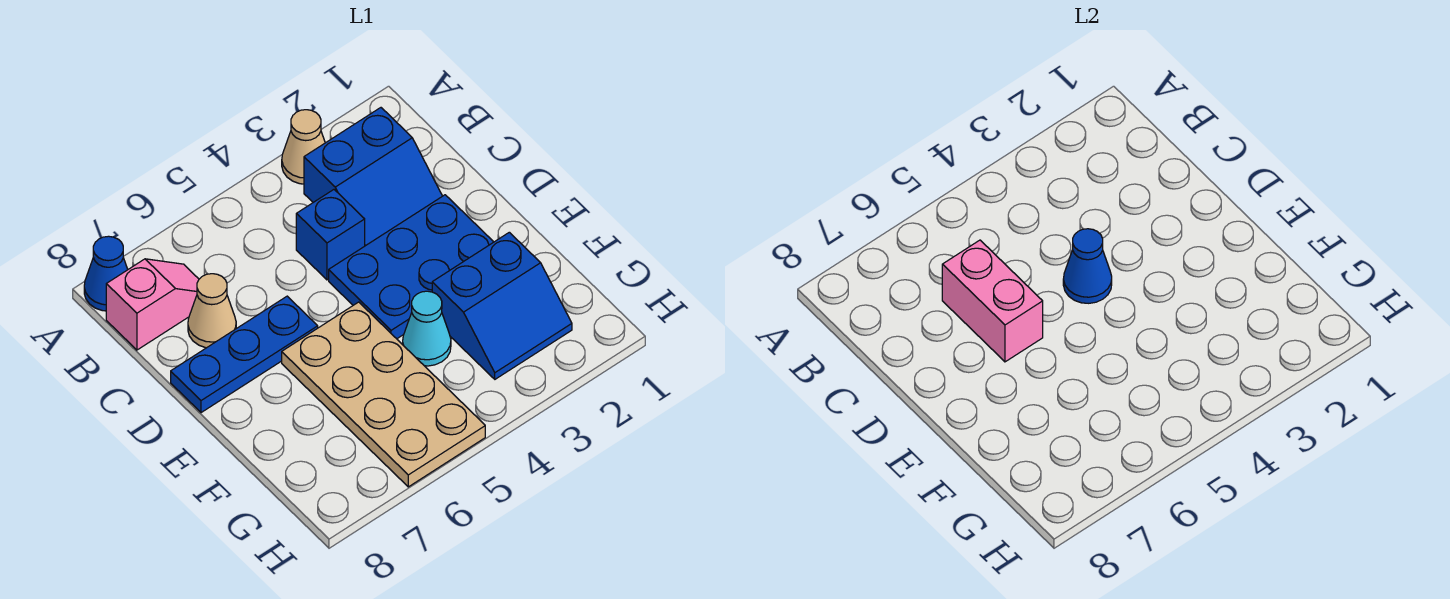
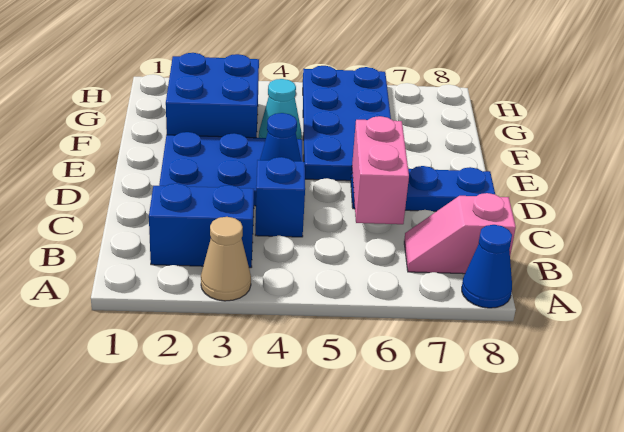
tan cone C7 level 1 -> none
tan plate E5:H6 level 1 -> blue plate E5:H6 level 1
blue slope F2:G3 level 1 top F -> blue brick F2:G3 level 1

